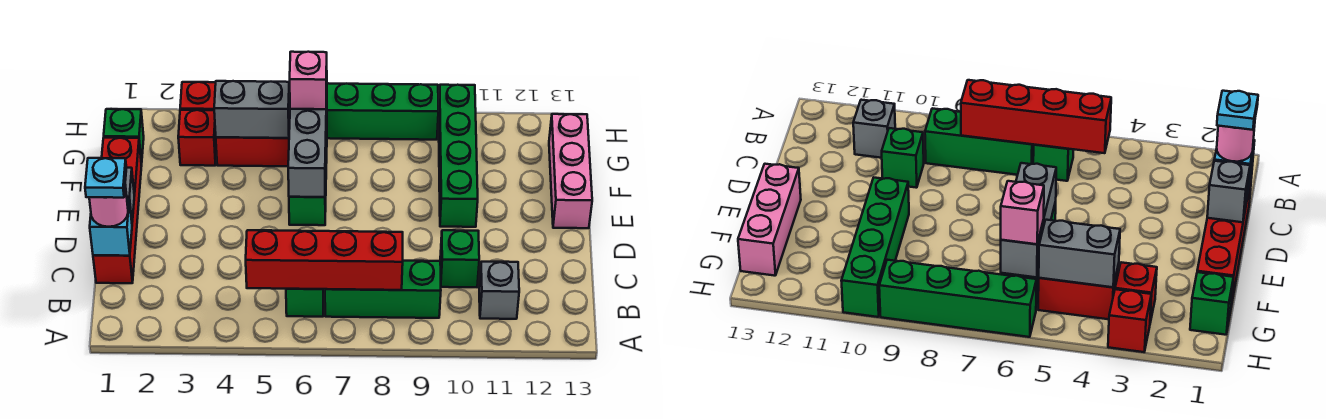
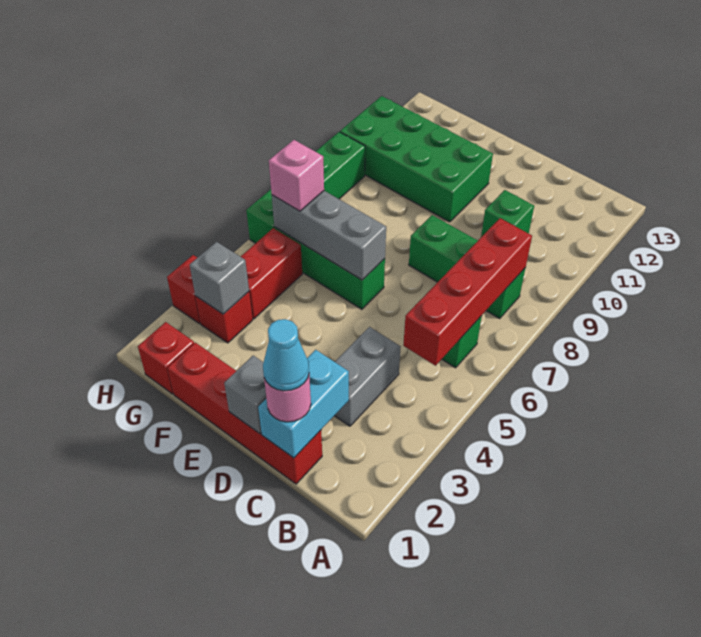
green brick B7:B9 level 1 -> green brick B8:D8 level 1
grey brick B11 level 1 -> grey brick G3 level 2
cyan brick C1 level 2 -> cyan brick C1:C2 level 2
cyan plate C1 level 4 -> cyan cone C1 level 4
green brick E10:H10 level 1 -> green brick E10:H11 level 1
pink brick E13:G13 level 1 -> none
green brick G1 level 1 -> red brick G1 level 1
grey brick G4:G5 level 2 -> grey brick C3:C4 level 1

